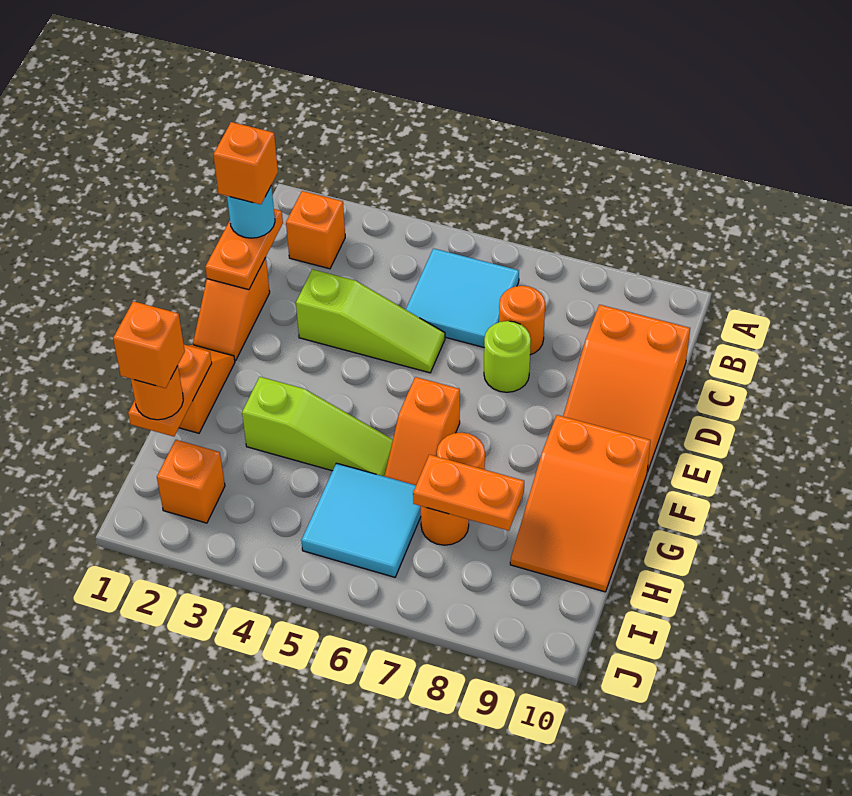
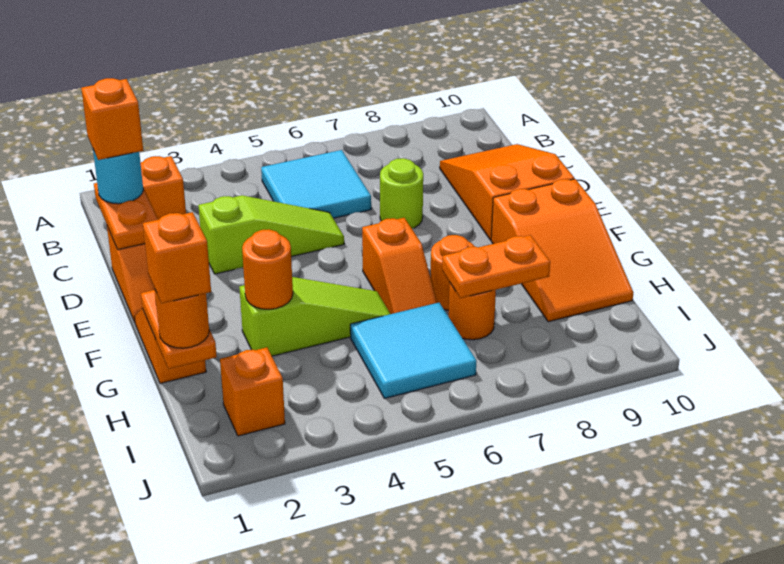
orange round brick C7 level 1 -> orange round brick G3 level 2
orange slope C9:E10 level 1 top C -> orange slope C9:E10 level 1 top E

